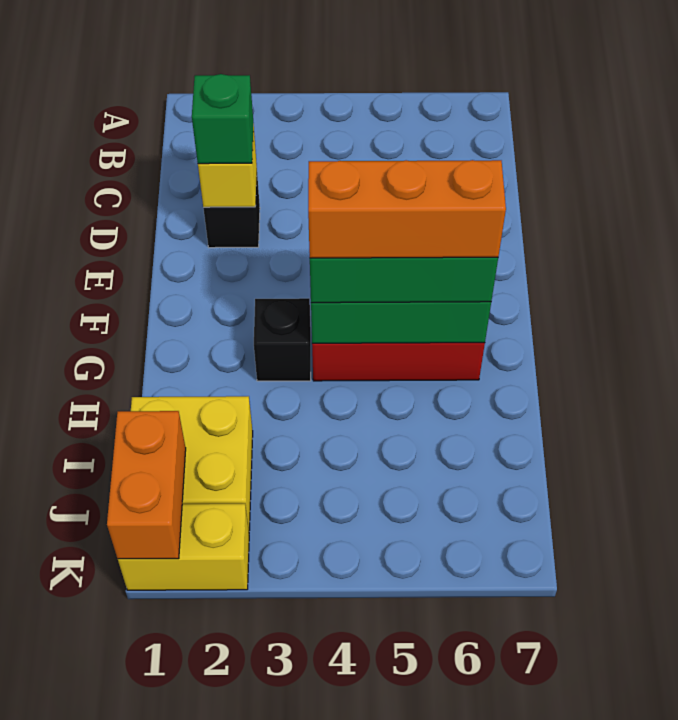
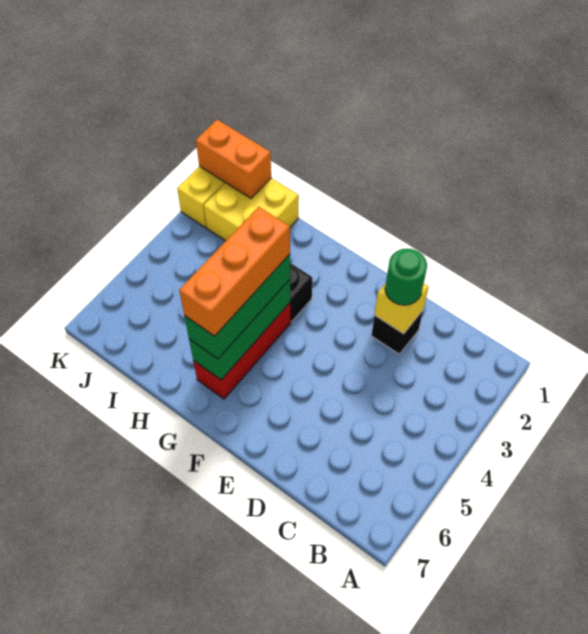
green brick D2 level 3 -> green round brick D2 level 3

